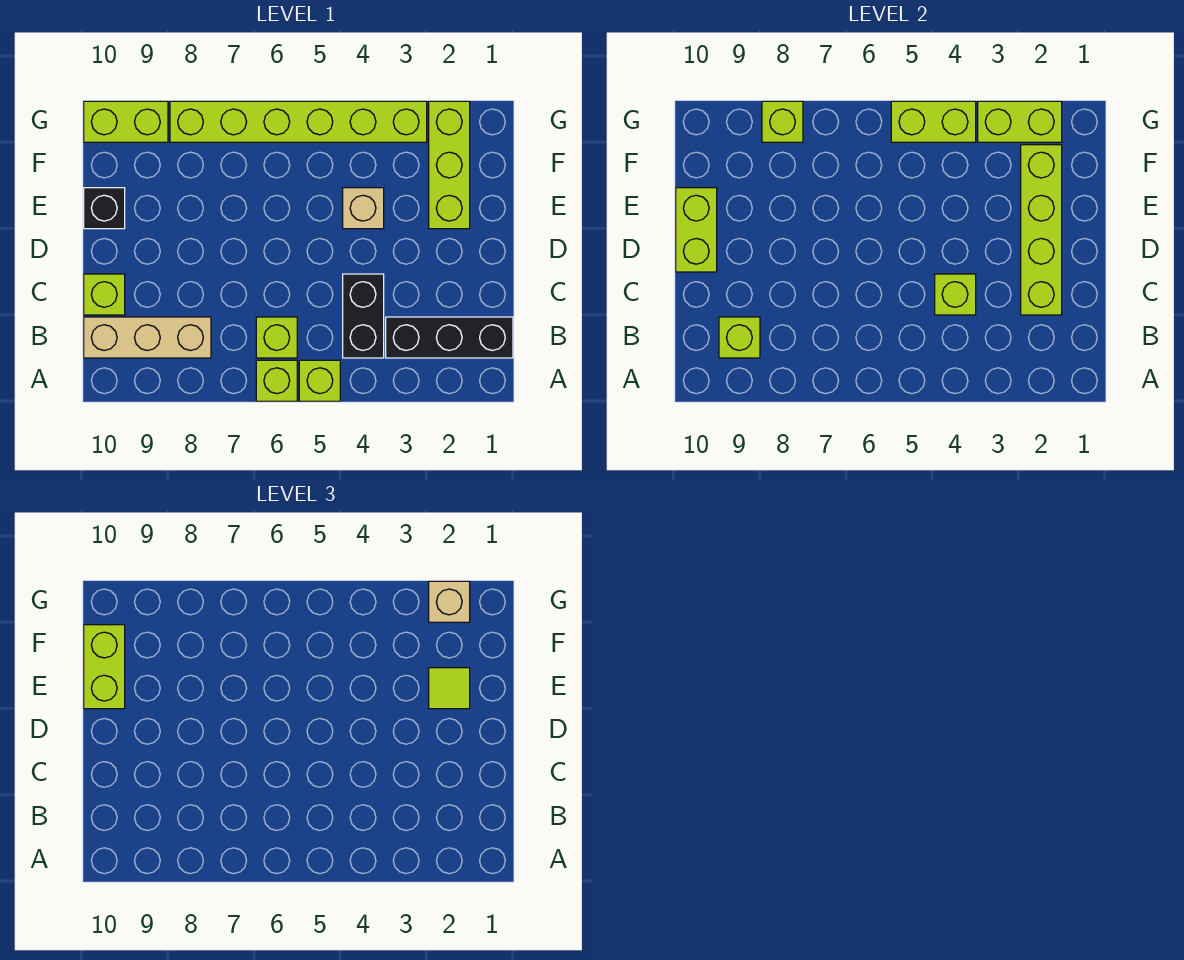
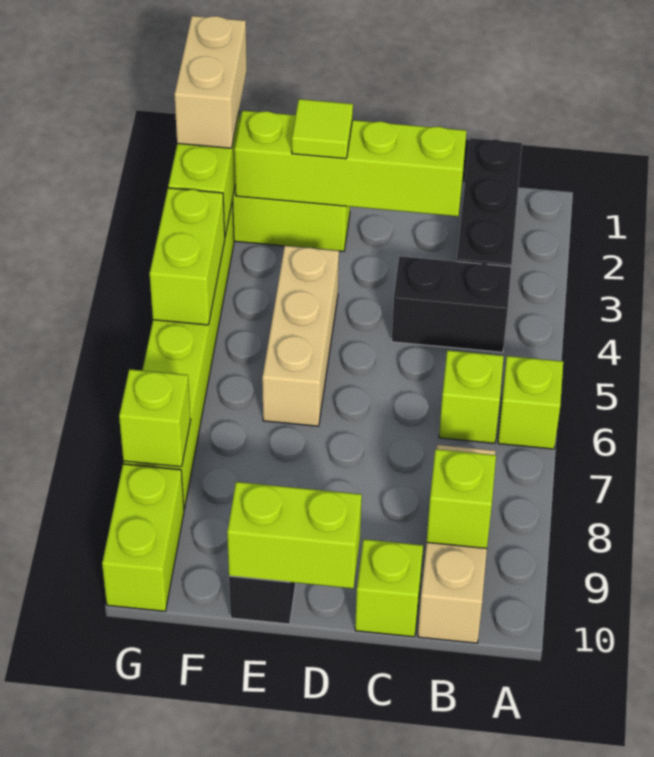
lime brick A5 level 1 -> none
lime brick C4 level 2 -> none
tan brick E4 level 1 -> tan brick E4:E6 level 1
lime brick E10:F10 level 3 -> none
tan brick G2 level 3 -> tan brick G1:G2 level 3

